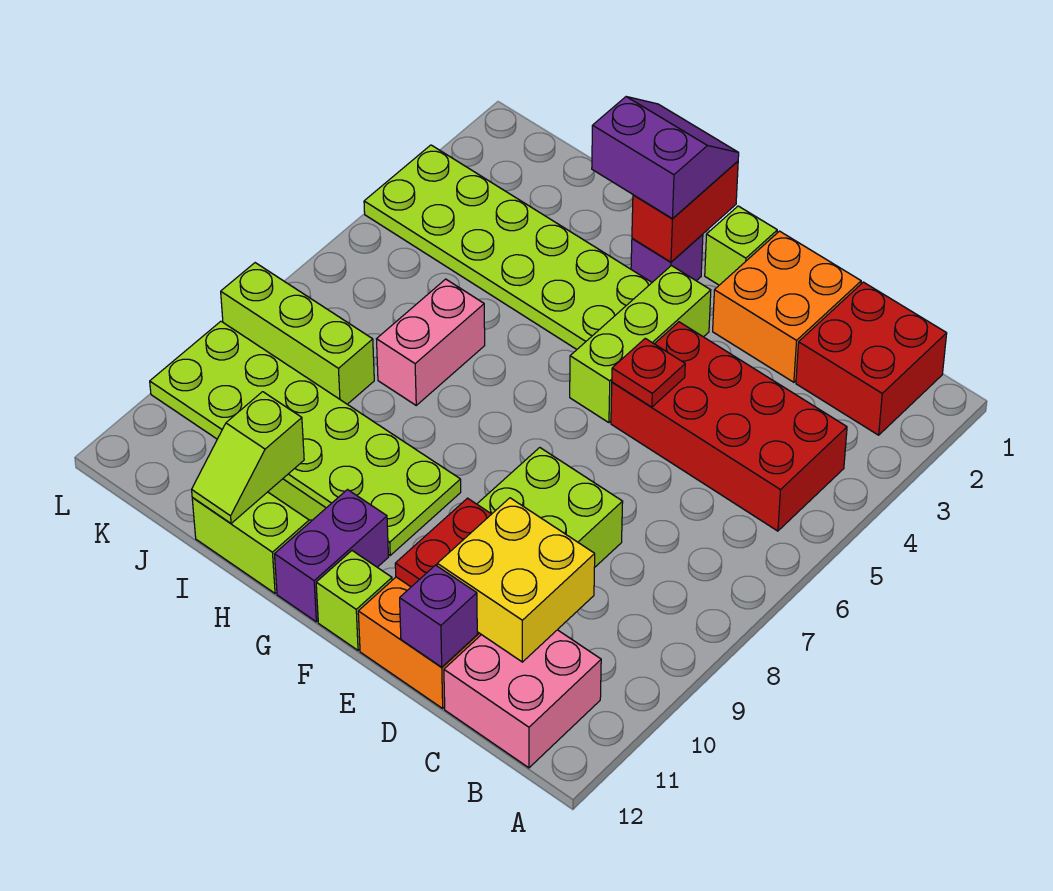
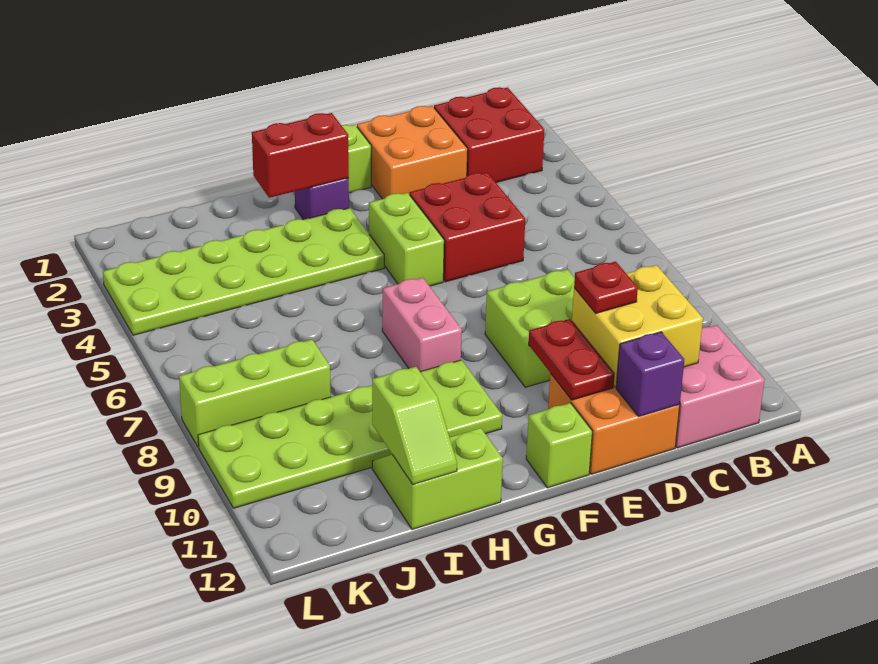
red brick B4:E5 level 1 -> red brick D4:E5 level 1
red plate E5 level 2 -> red plate D10 level 3
lime brick F3:F5 level 1 -> lime brick F4:F5 level 1
red brick G1:G2 level 2 -> red brick G2:H2 level 2
purple slope G1:H2 level 3 top 2 -> none
purple brick G11:G12 level 1 -> none
pink brick I6:I7 level 1 -> pink brick G7:G8 level 1

